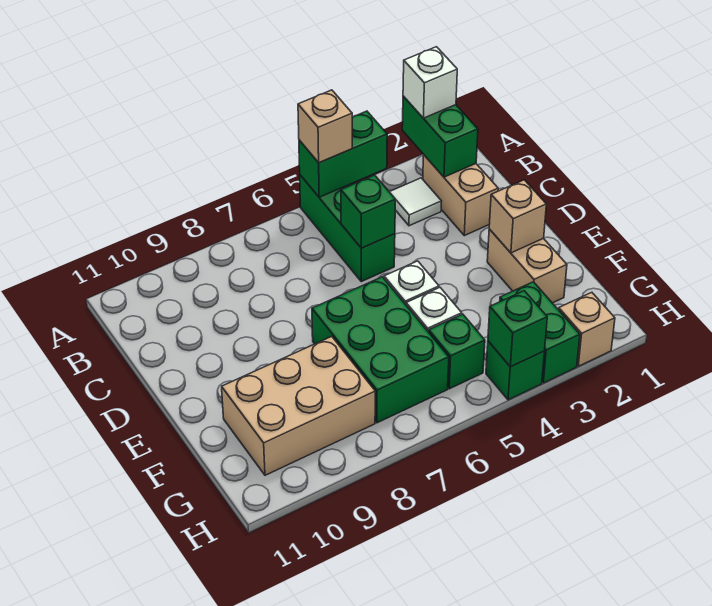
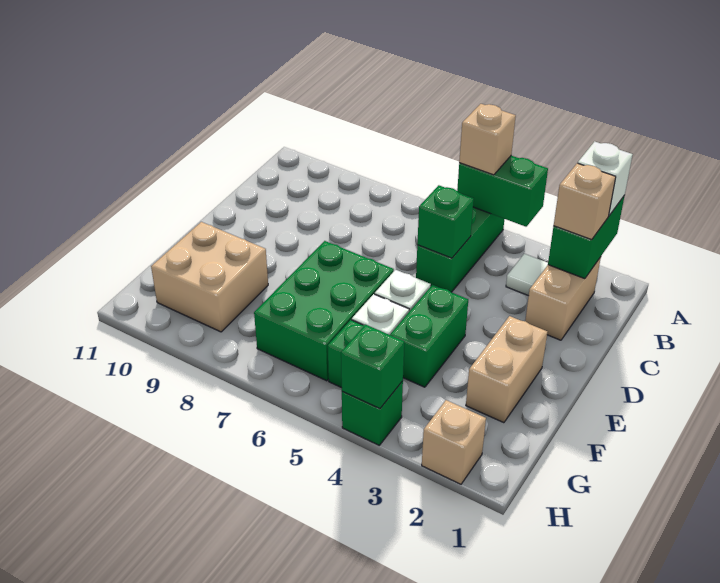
tan brick E2 level 2 -> tan brick B2 level 3
tan brick F8:G10 level 1 -> tan brick F9:G10 level 1
green brick G3:H3 level 1 -> green brick E4:F4 level 1

